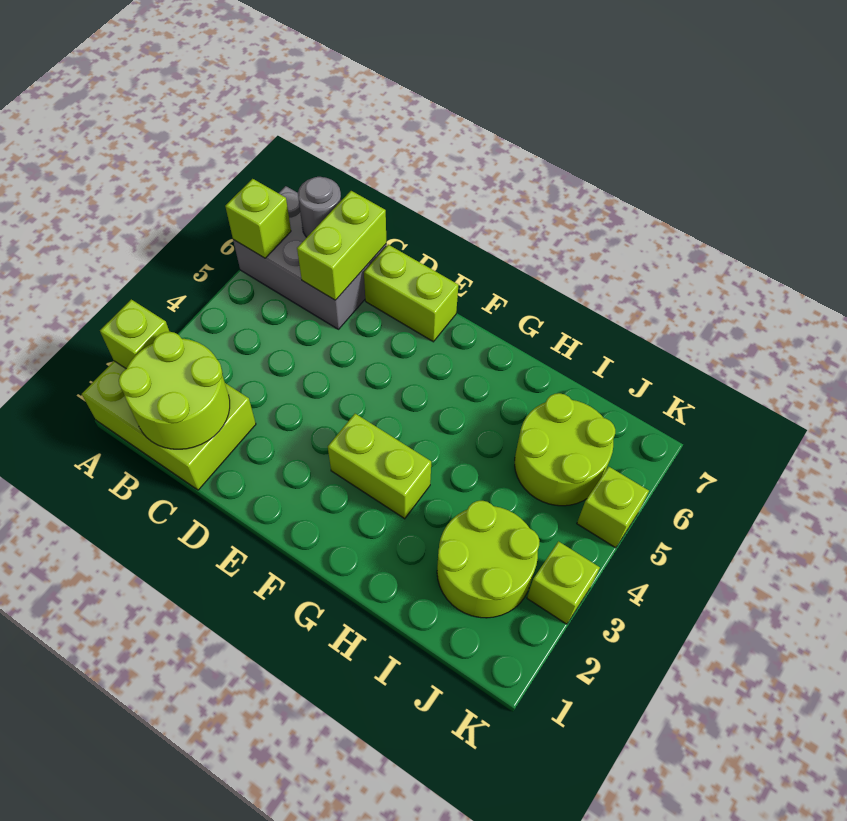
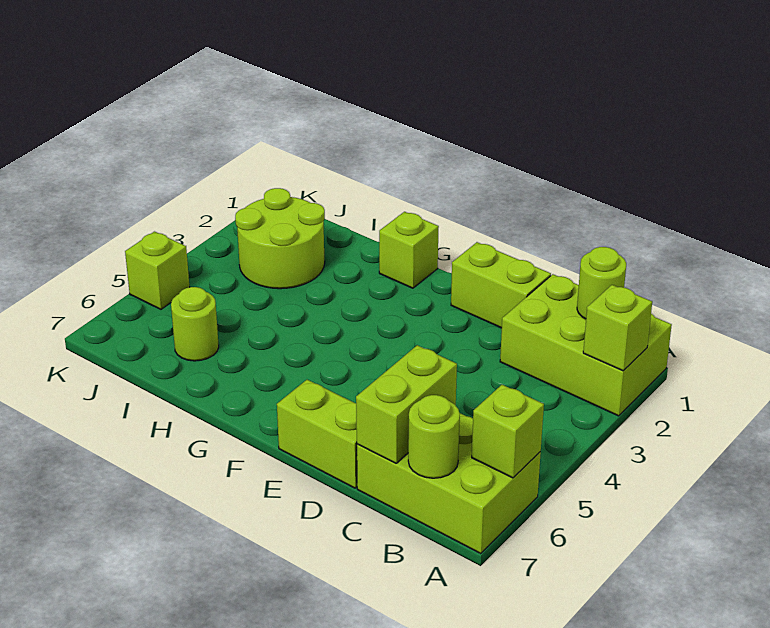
grey brick A6:C7 level 1 -> lime brick A6:C7 level 1
lime round brick B1:C2 level 2 -> lime round brick B1 level 2
grey round brick B7 level 2 -> lime round brick B7 level 2
lime brick F3:G3 level 1 -> lime brick D1:E1 level 1
lime round brick I5:J6 level 1 -> lime round brick I6 level 1
lime brick K3 level 1 -> lime brick G1 level 1

